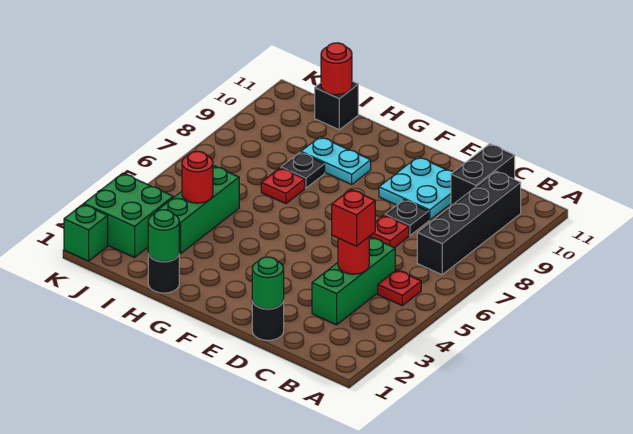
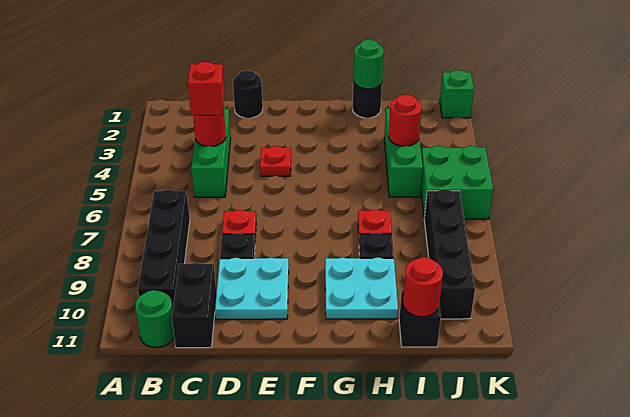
red plate B5 level 1 -> red plate E4 level 1
green round brick D1 level 2 -> green round brick B11 level 1
cyan plate G9:H9 level 1 -> cyan plate G9:H10 level 1
green brick J2:K3 level 1 -> green brick J5:K6 level 1
none -> black brick J7:J10 level 1

